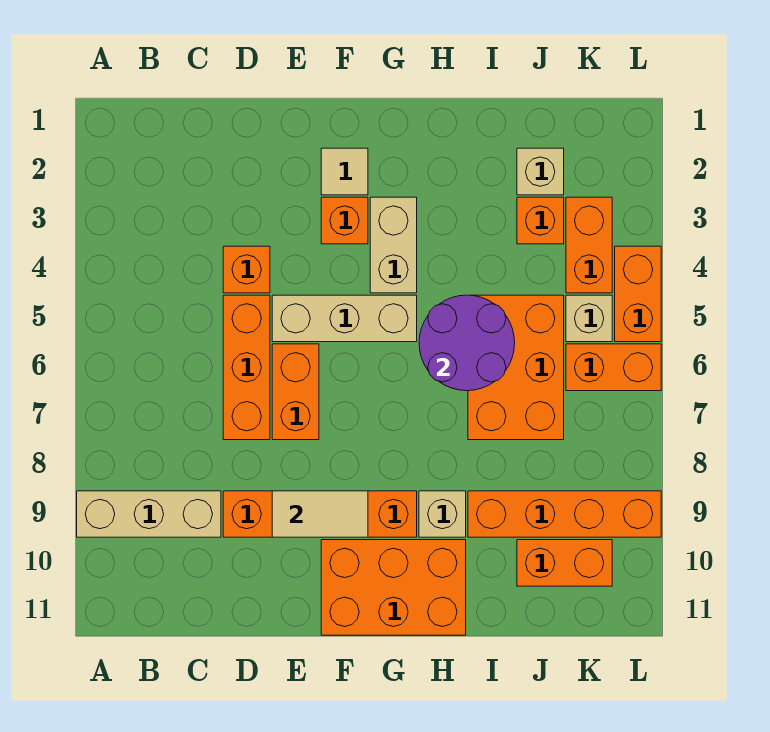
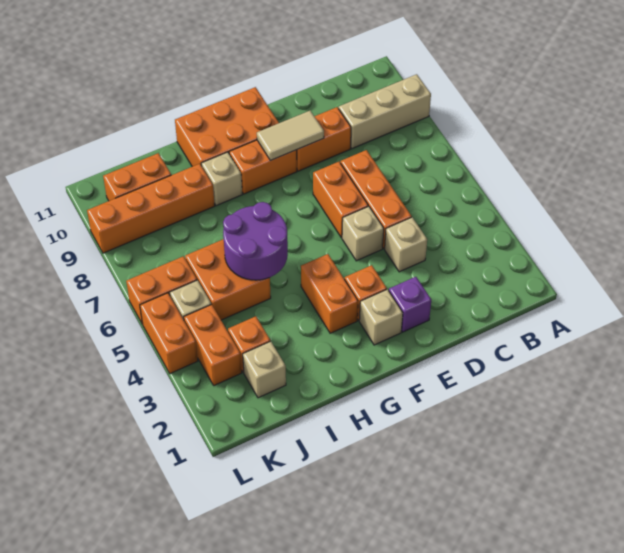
orange brick D4 level 1 -> tan brick D4 level 1
none -> purple brick E2 level 1
tan brick E5:G5 level 1 -> tan brick E5 level 1
tan tile F2 level 1 -> tan brick F2 level 1
tan brick G3:G4 level 1 -> orange brick G3:G4 level 1
orange brick I5:J7 level 1 -> orange brick I5:J6 level 1

